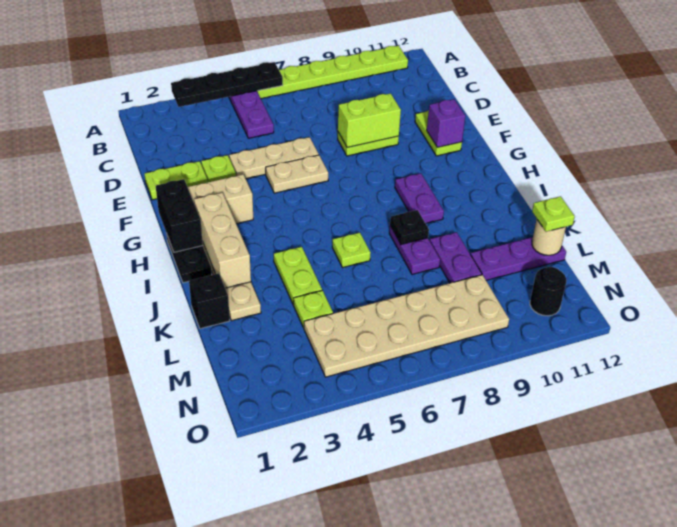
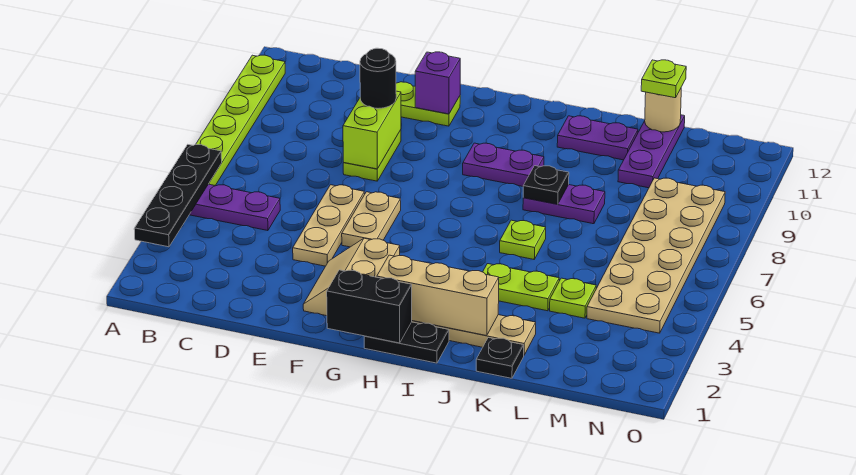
lime plate E1:E2 level 1 -> none
lime plate E3 level 1 -> none
black brick K1 level 1 -> black plate K1 level 1
purple plate K9:L9 level 1 -> purple plate J11:K11 level 1
black round brick N11 level 1 -> black round brick E9 level 3

